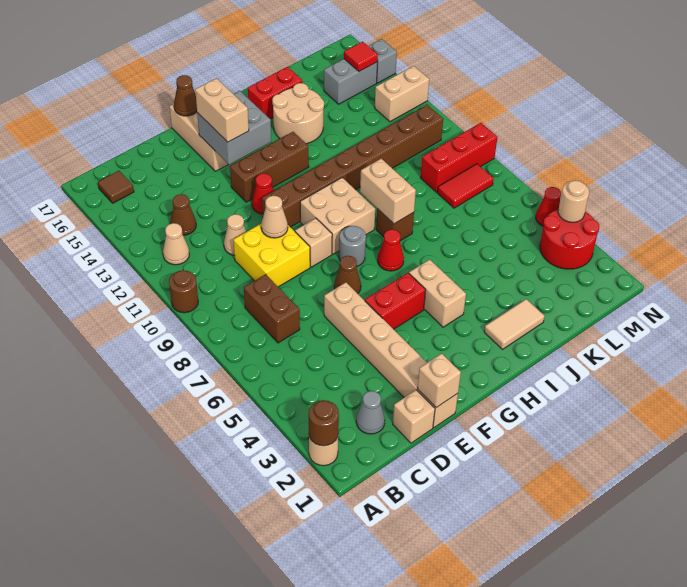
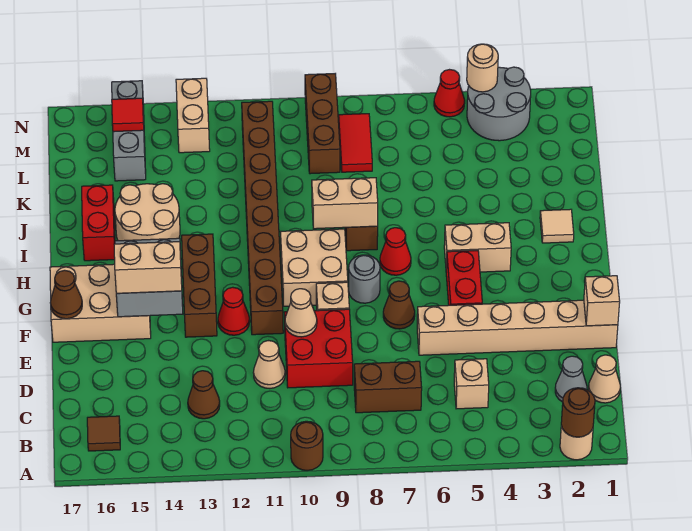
tan cone B12 level 1 -> tan cone C1 level 1
tan brick D1 level 1 -> tan brick C5 level 1
yellow brick D9:E10 level 1 -> red brick D9:E10 level 1
tan tile I2:J2 level 1 -> tan tile I2 level 1
red brick L9:N9 level 1 -> brown brick L9:N9 level 1
red round brick M3:N4 level 1 -> grey round brick M3:N4 level 1

